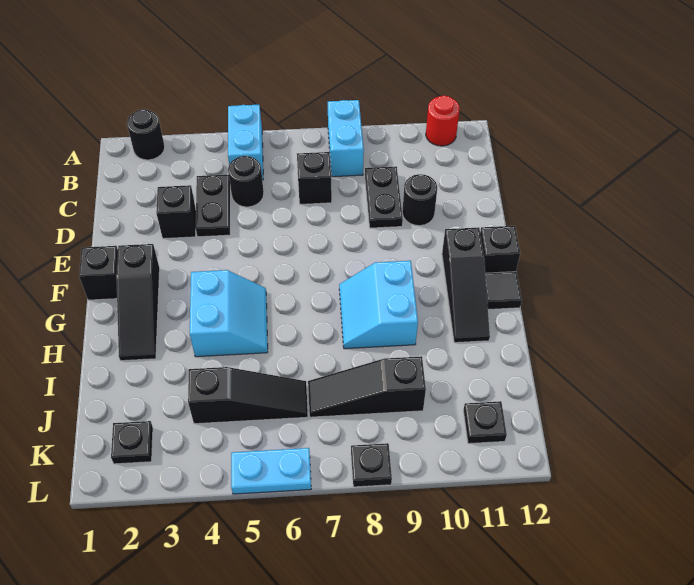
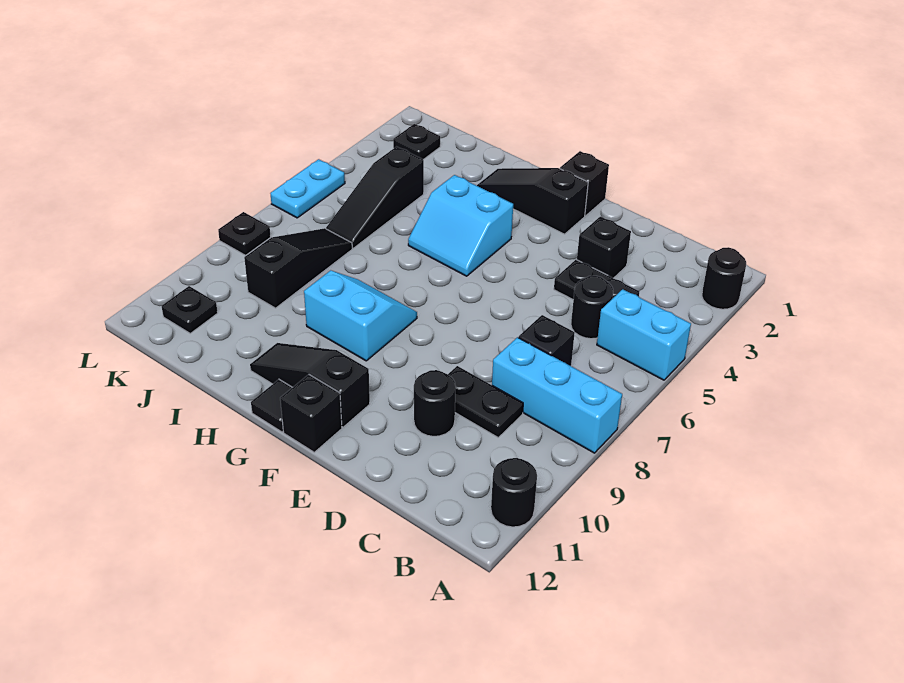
cyan brick A8:B8 level 1 -> cyan brick A8:C8 level 1
red round brick A11 level 1 -> black round brick A11 level 1

